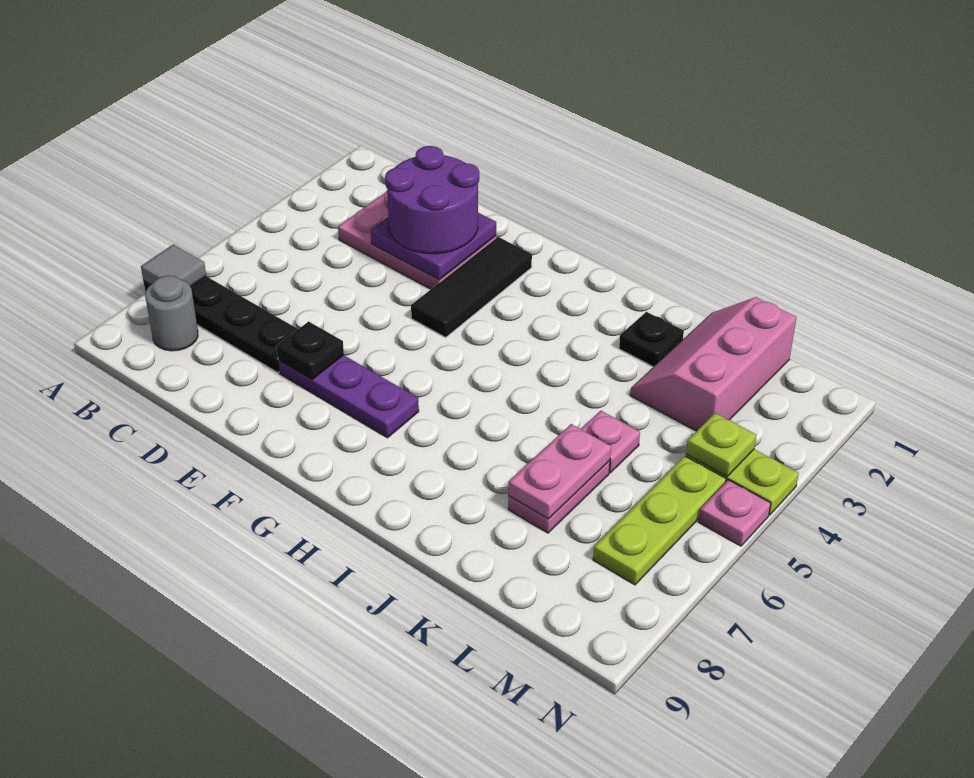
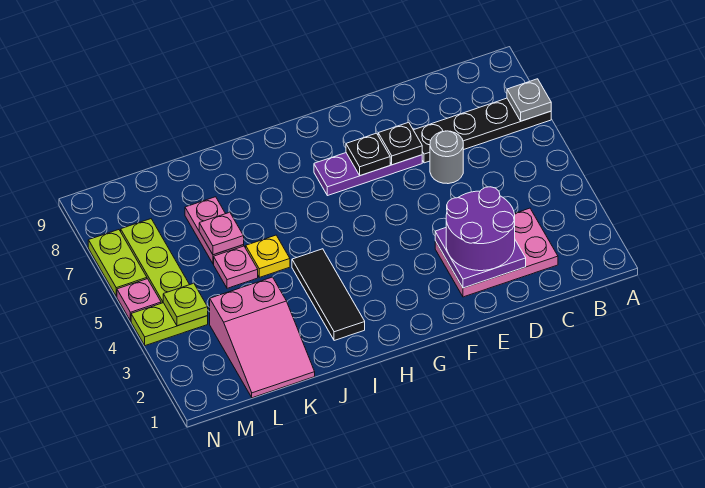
grey tile A7 level 2 -> grey plate A7 level 2
grey round brick B8 level 1 -> grey round brick D6 level 1
black tile F2:F4 level 1 -> black tile I2:I4 level 1
black plate J2 level 1 -> black plate F7 level 2
none -> yellow plate J5 level 1
pink slope K1:L3 level 1 top L -> pink slope K1:L3 level 1 top 3
pink plate K6:K7 level 2 -> pink plate K6 level 2
none -> lime plate N6:N7 level 1

